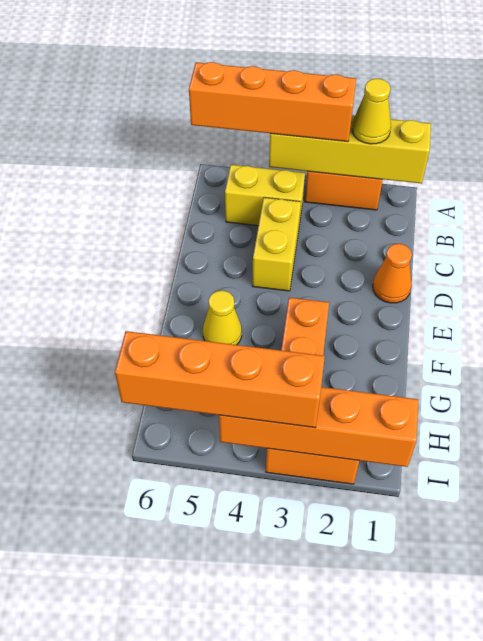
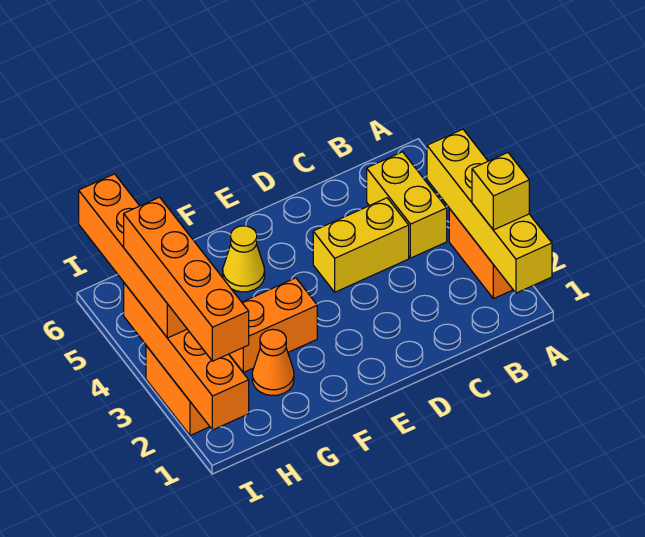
yellow cone A2 level 3 -> yellow brick A2 level 3
orange brick A3:A6 level 3 -> orange brick I1:I4 level 4
orange cone D1 level 1 -> orange cone G2 level 1

